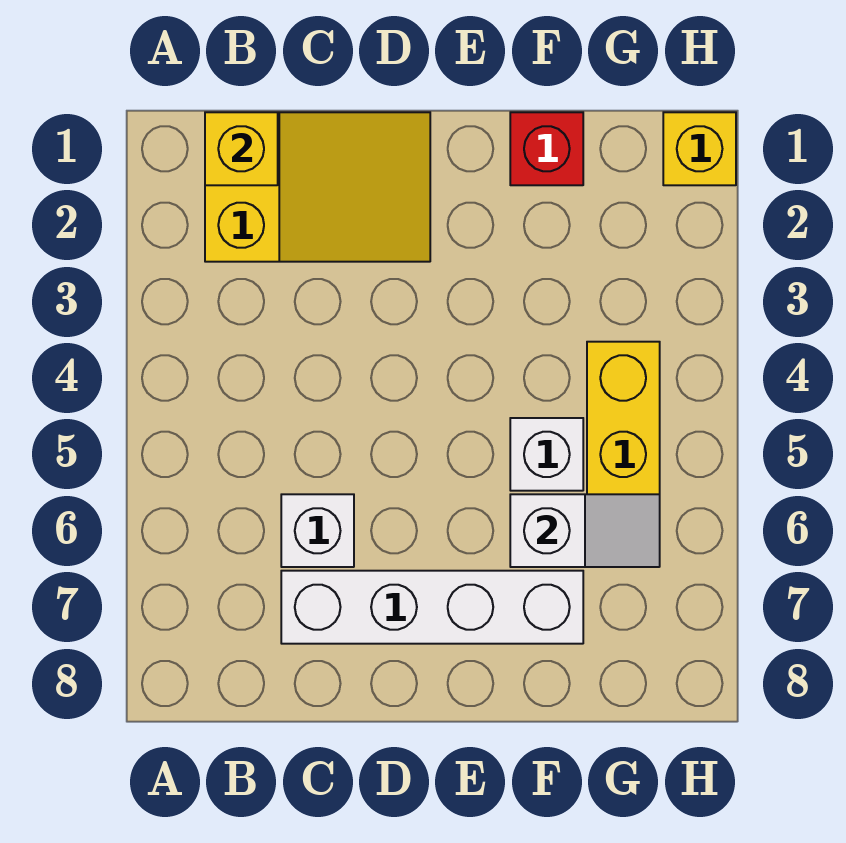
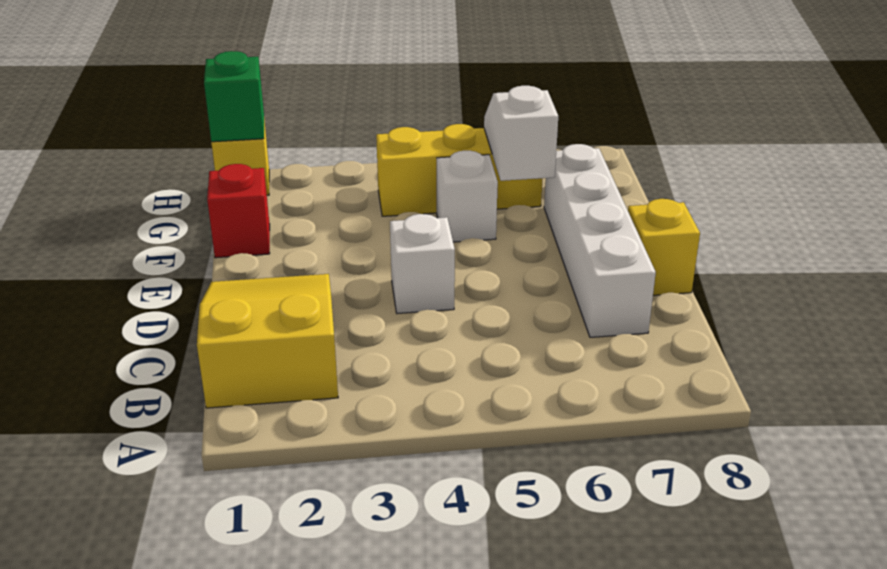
yellow brick B1 level 2 -> yellow brick D8 level 1
white brick C6 level 1 -> white brick D4 level 1
none -> green brick H1 level 2

